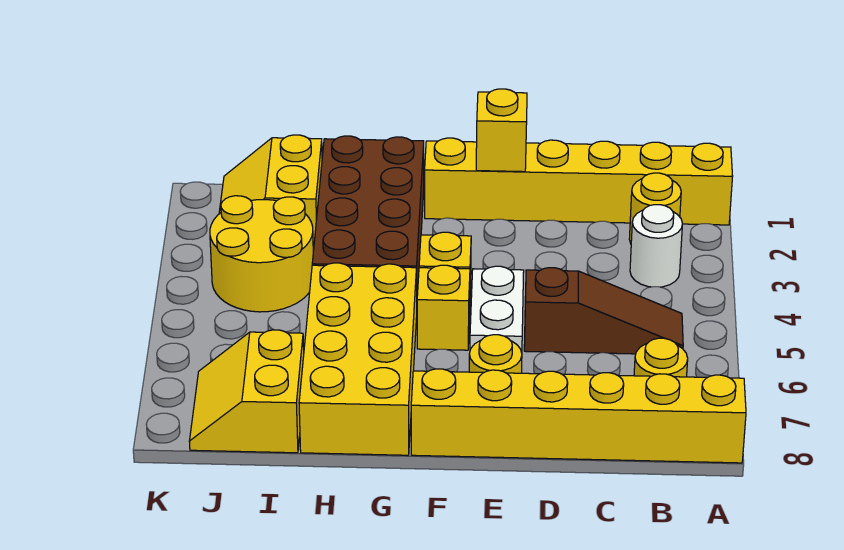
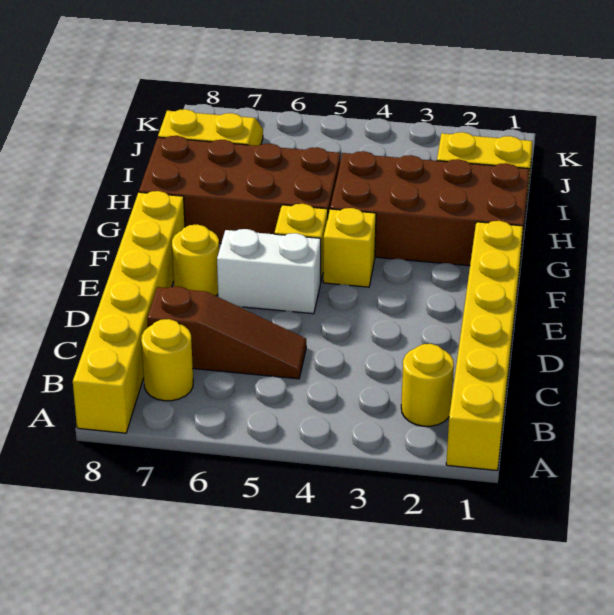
white round brick B3 level 1 -> none
brown slope B5:D5 level 1 top D -> brown slope C5:C7 level 1 top 7
yellow brick E1 level 2 -> none
yellow brick G5:H8 level 1 -> brown brick G5:H8 level 1
yellow round brick I3:J4 level 1 -> none

